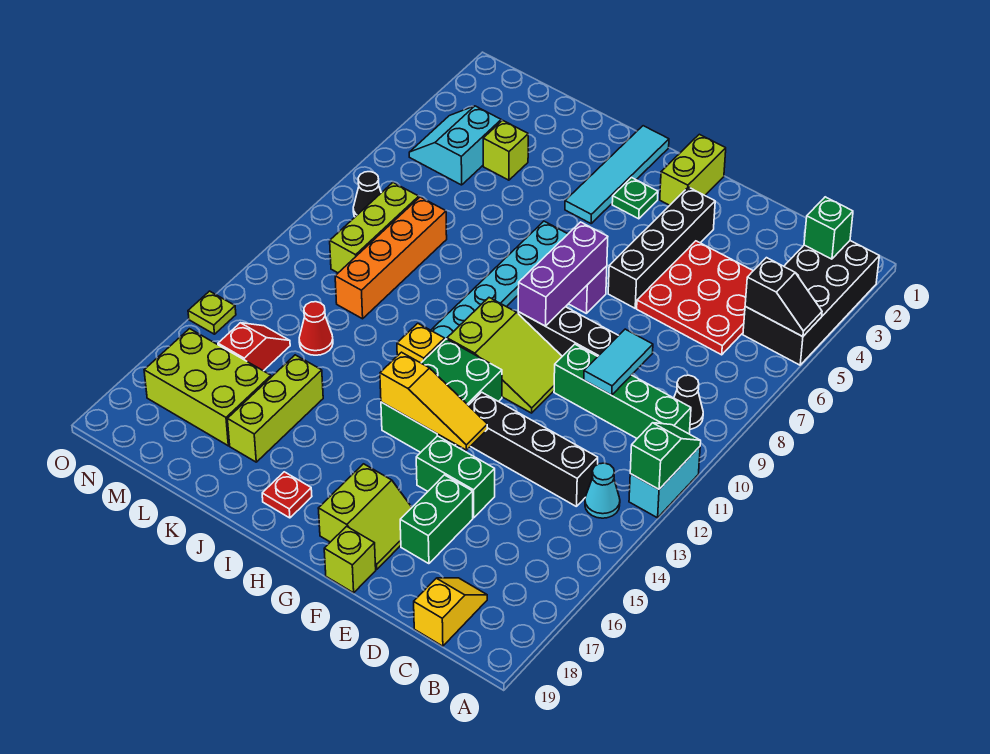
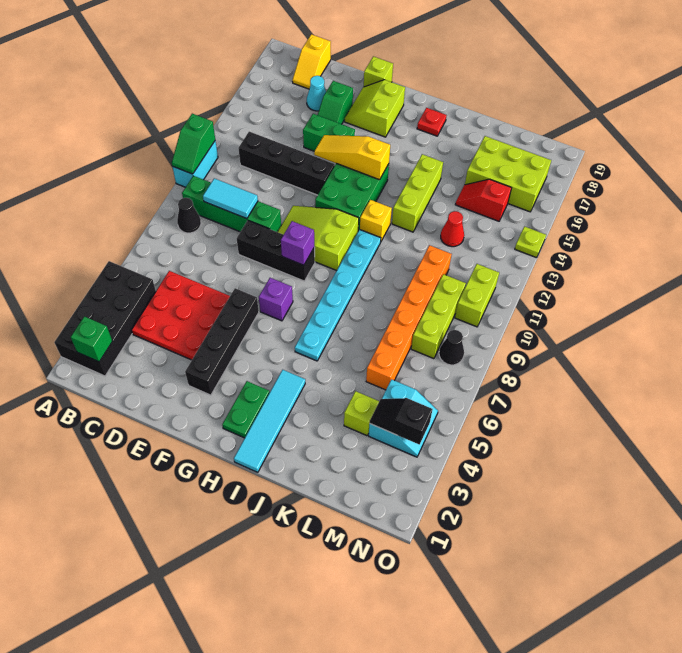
black slope A5:B5 level 2 top B -> black slope M4:N4 level 2 top N
cyan cone B13 level 1 -> cyan cone D17 level 1
cyan tile D9:D10 level 2 -> cyan tile C10:D10 level 2
green brick E16:E17 level 1 -> green slope E16:E17 level 1 top 17
lime brick G1:G2 level 1 -> lime brick N10:N11 level 1
purple brick G7:G9 level 2 -> purple brick G9 level 2
green plate H3 level 1 -> green plate H2:H3 level 1
lime brick K15:K17 level 1 -> lime brick J13:J15 level 1
orange brick L8:L11 level 1 -> orange brick L6:L11 level 1
red slope M14:M15 level 1 top 15 -> red slope L15:M15 level 1 top M

